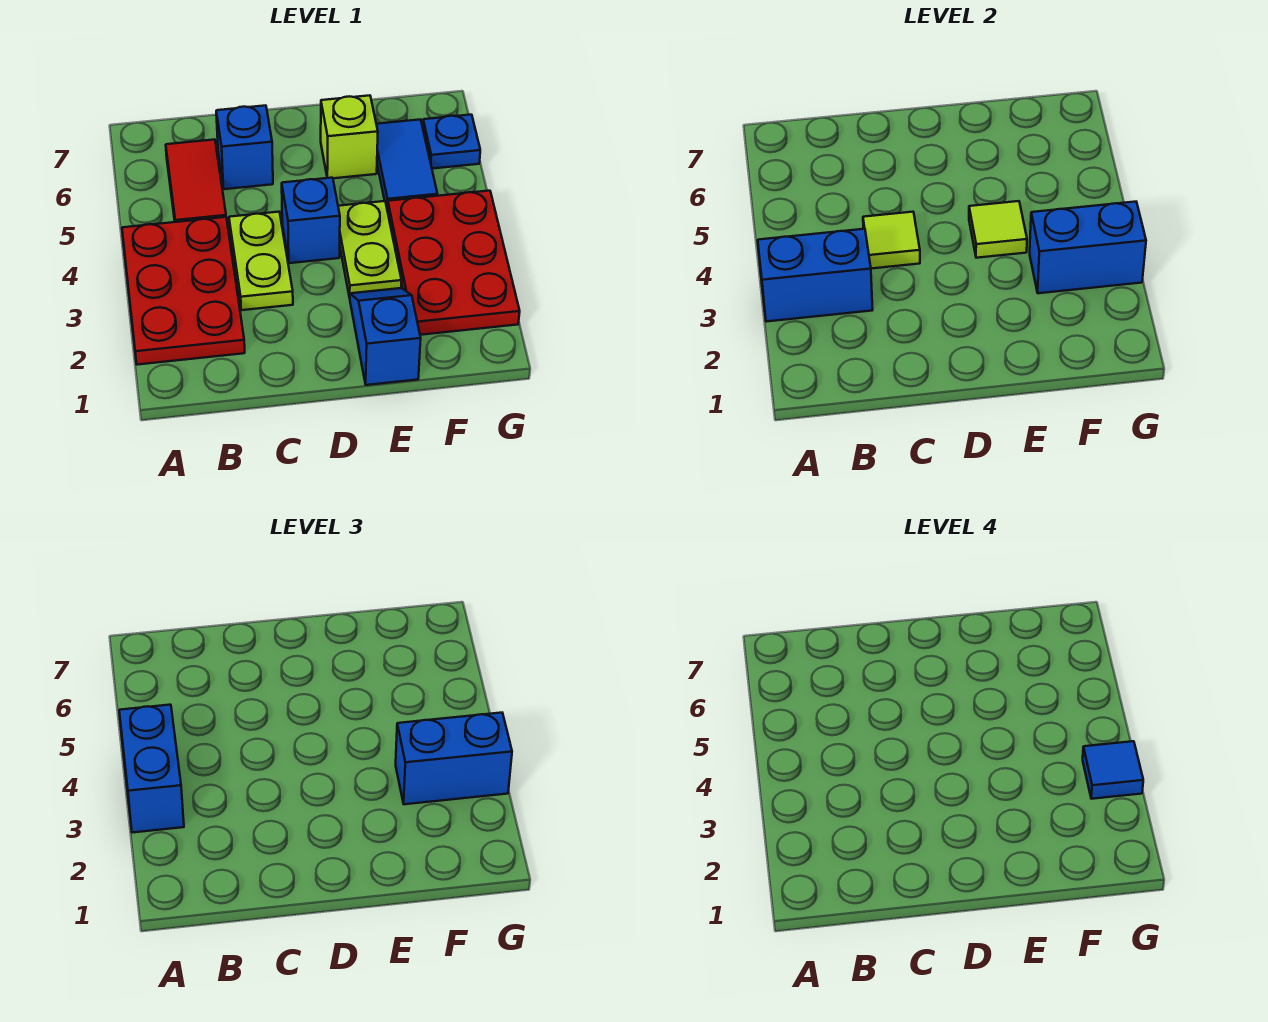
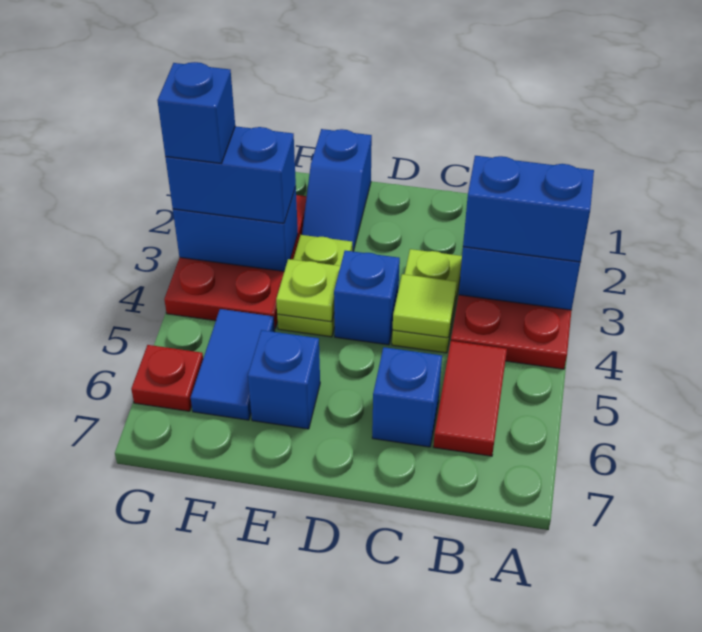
blue brick A3:A4 level 3 -> blue brick A3:B3 level 3
lime tile E4 level 2 -> lime plate E4 level 2
lime brick E6 level 1 -> blue brick E6 level 1
blue tile G3 level 4 -> blue brick G3 level 4
blue plate G6 level 1 -> red plate G6 level 1

